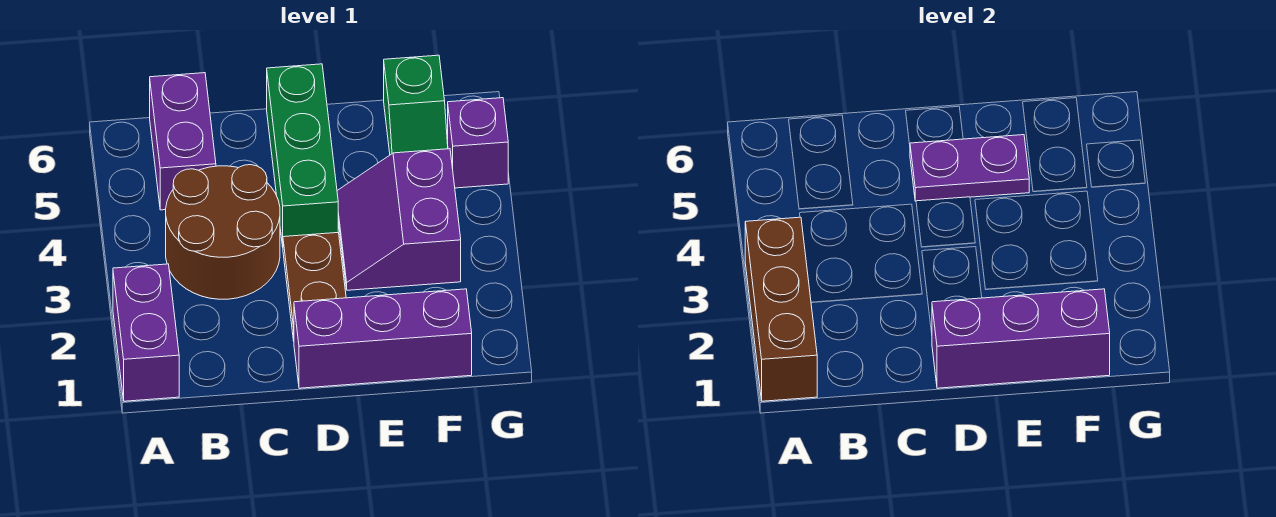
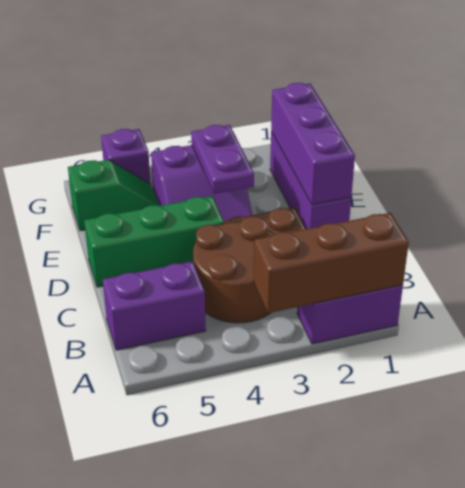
purple plate D5:E5 level 2 -> purple plate E3:F3 level 2

